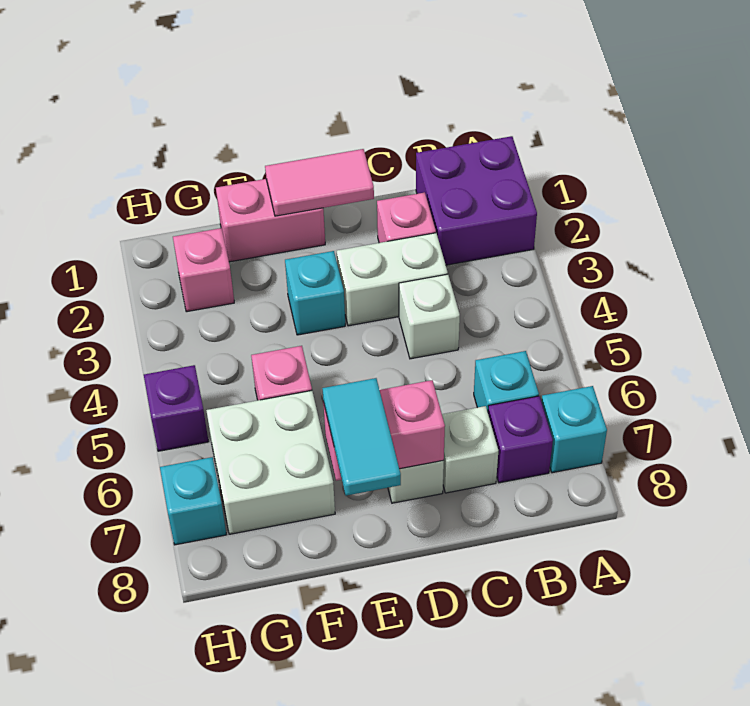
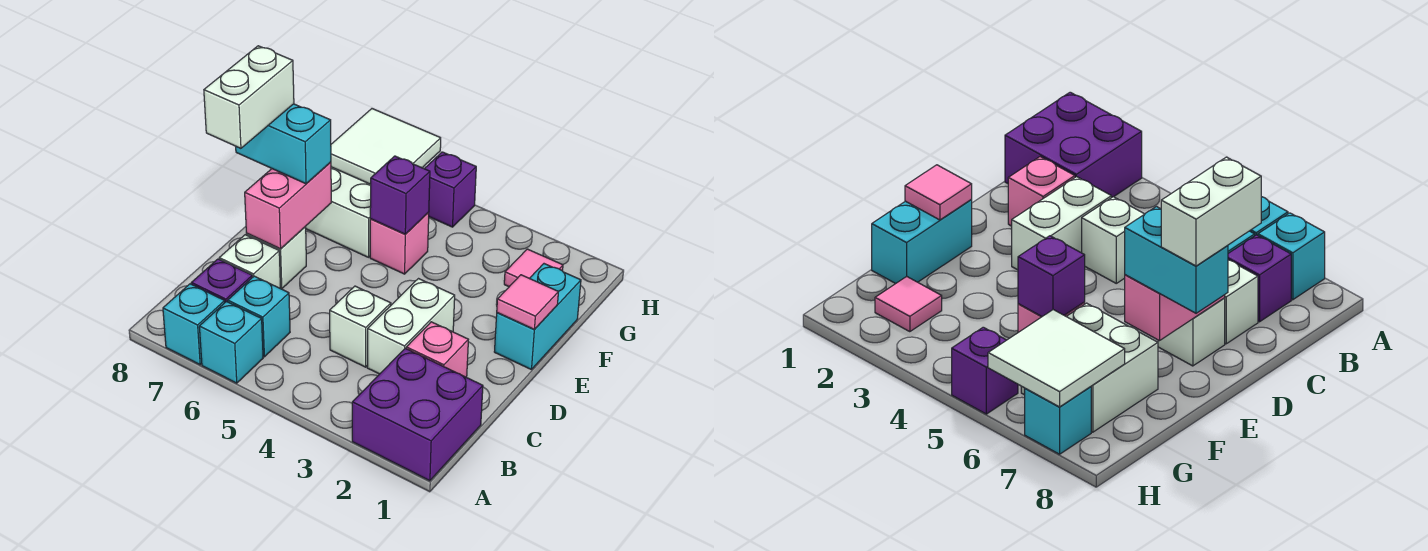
pink tile D1:E1 level 2 -> pink tile E1 level 2
none -> white brick D8:E8 level 4
pink brick E1:F1 level 1 -> cyan brick E1:F1 level 1
cyan brick E3 level 1 -> cyan brick A6 level 1
cyan tile E7:E8 level 3 -> cyan brick E7:E8 level 3
none -> purple brick F5 level 2
pink brick G2 level 1 -> pink tile G2 level 1
none -> white tile G6:H7 level 2

